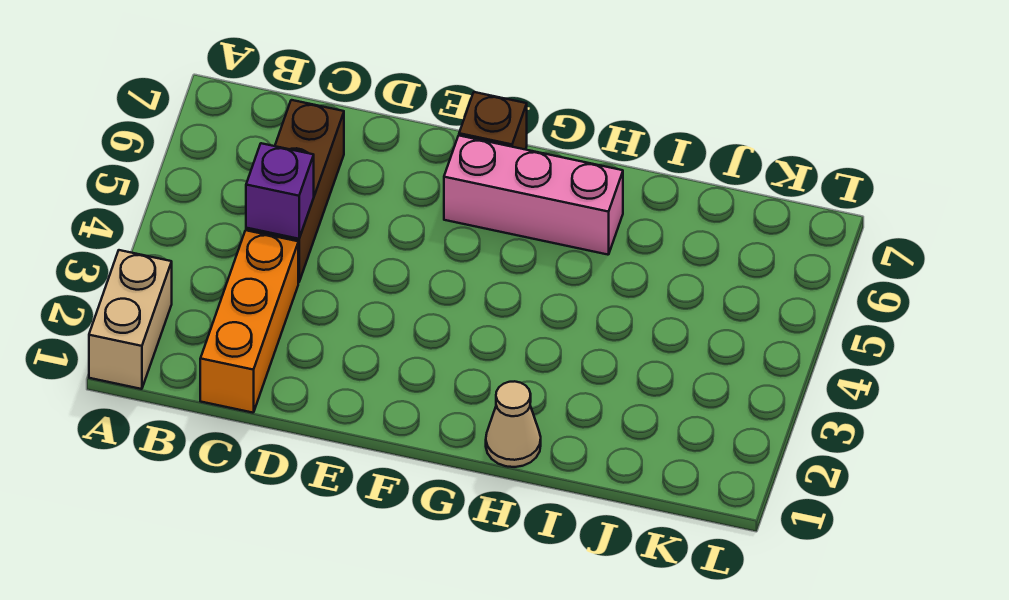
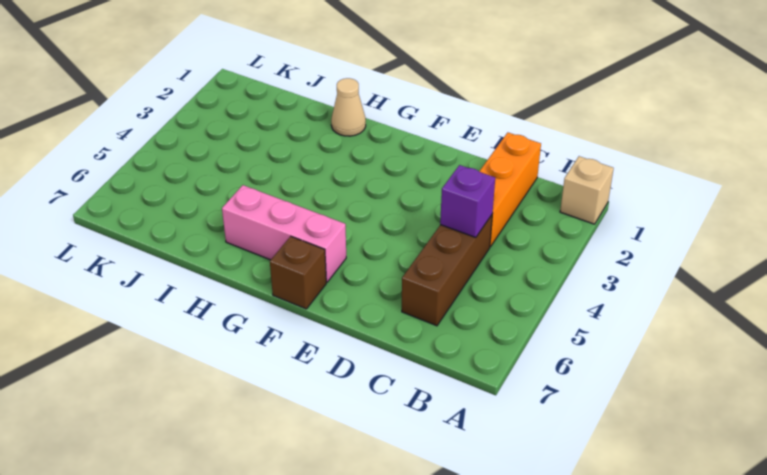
tan brick A1:A2 level 1 -> tan brick A1 level 1

